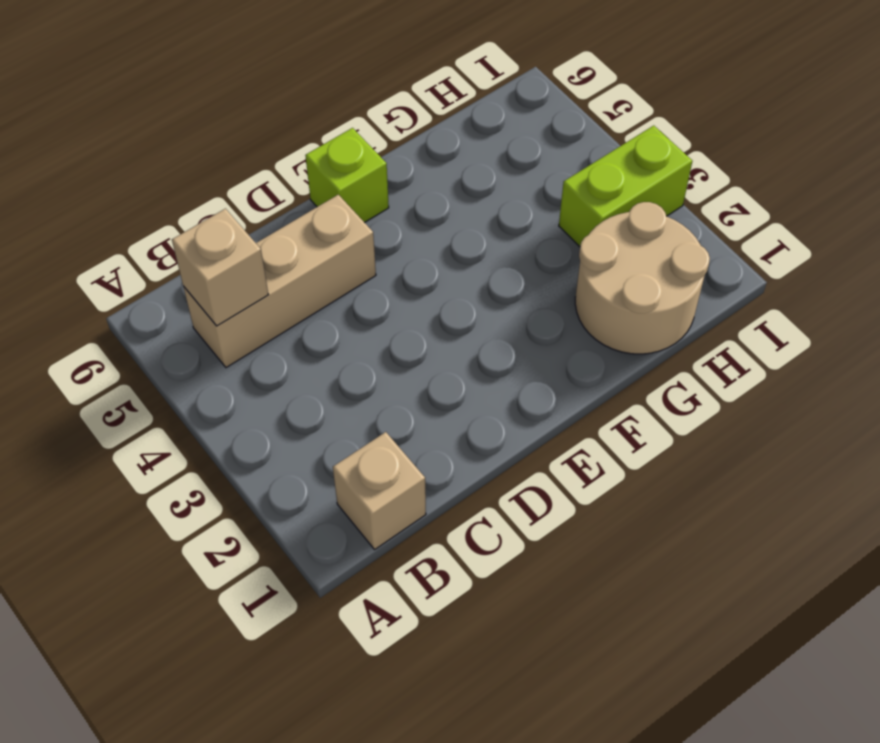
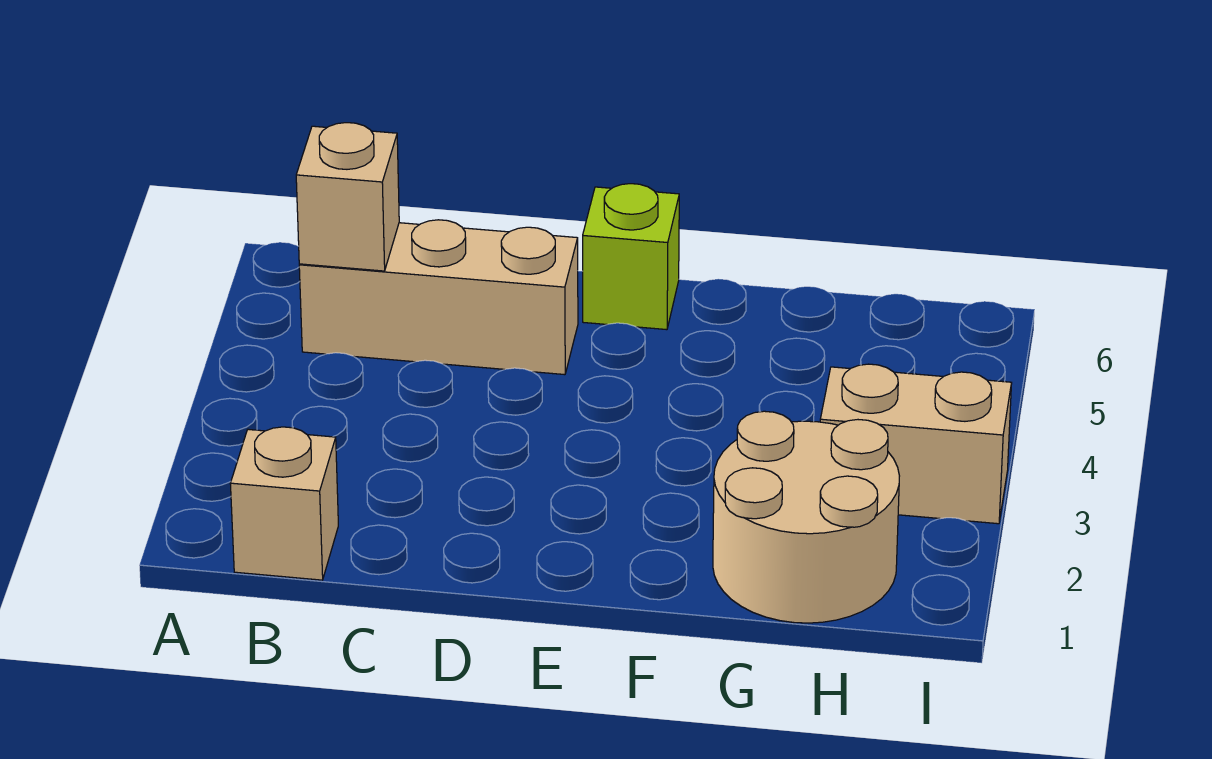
lime brick H3:I3 level 1 -> tan brick H3:I3 level 1

